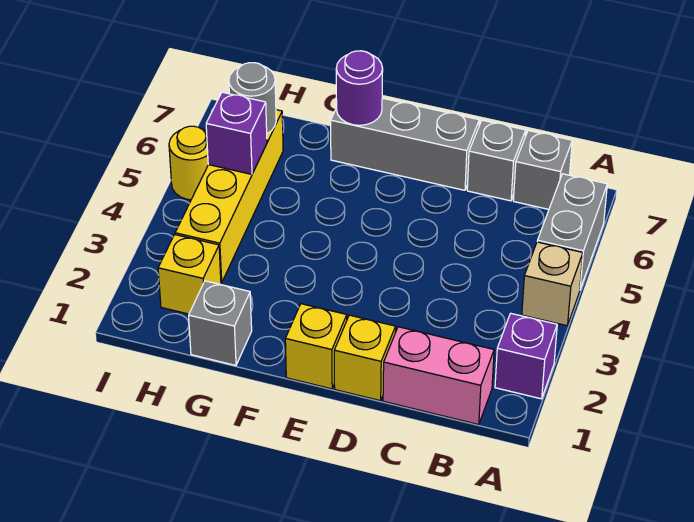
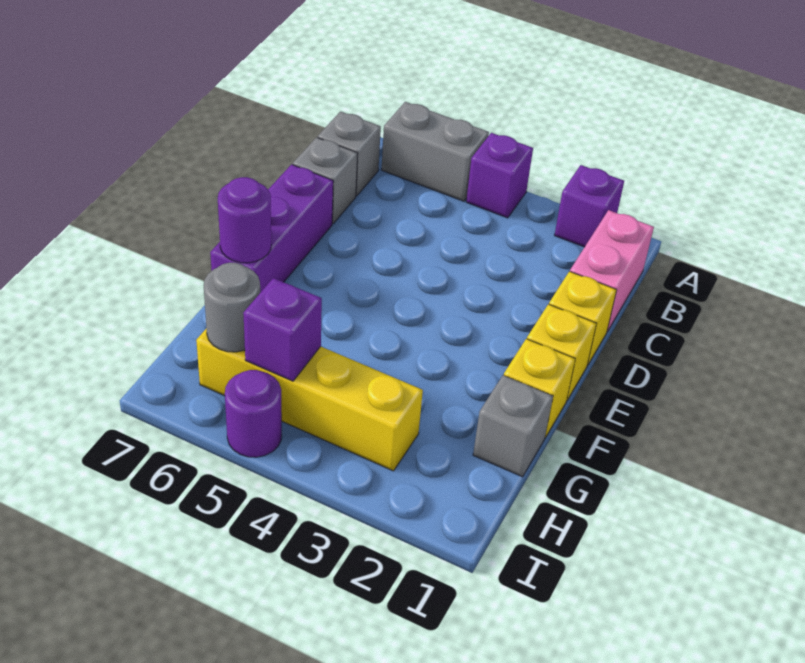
tan brick A4 level 1 -> purple brick A4 level 1
grey brick D7:F7 level 1 -> purple brick D7:F7 level 1
yellow brick H2 level 1 -> yellow brick F1 level 1
yellow round brick I5 level 1 -> purple round brick I5 level 1

